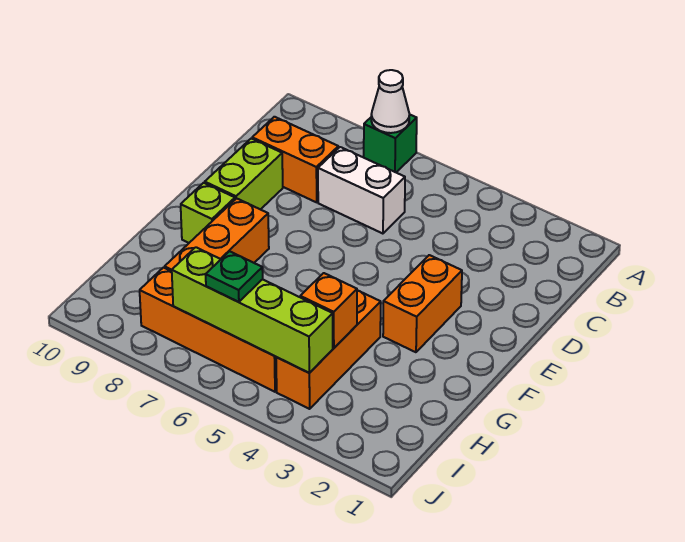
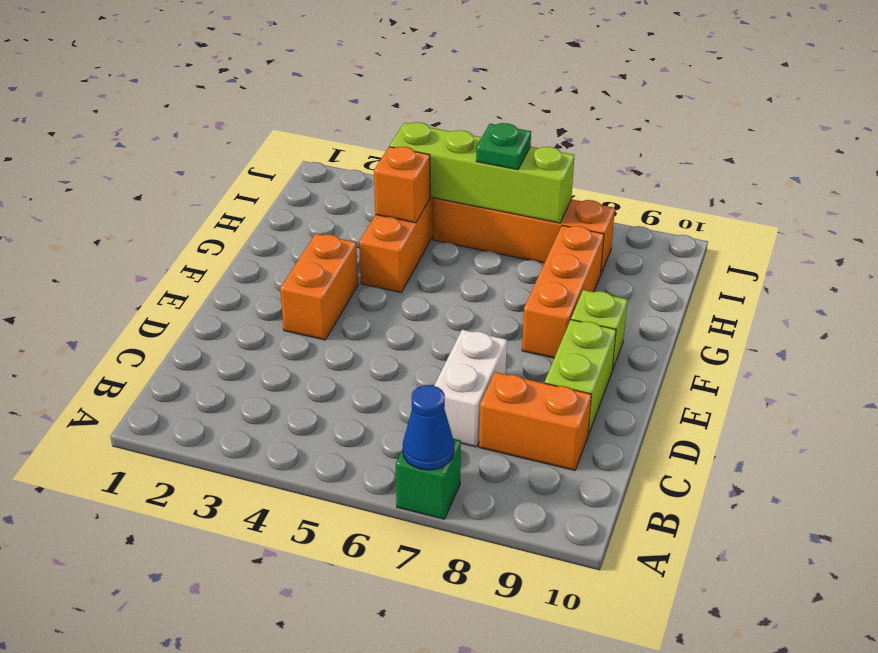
white cone A7 level 2 -> blue cone A7 level 2
white brick C6:C7 level 1 -> white brick C7:D7 level 1

